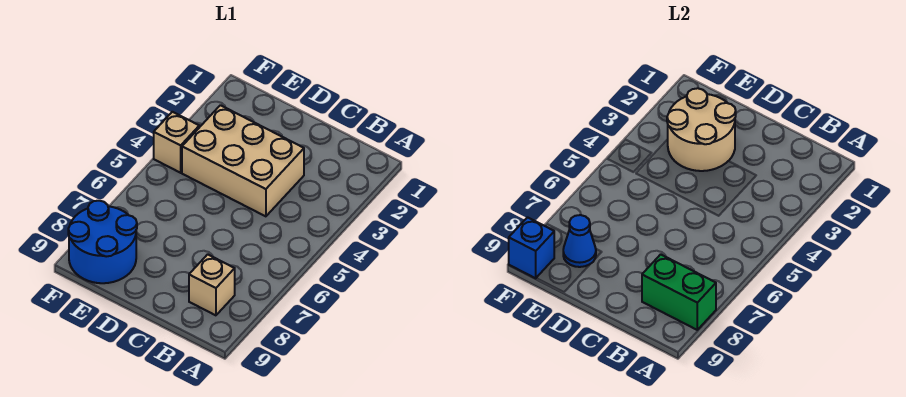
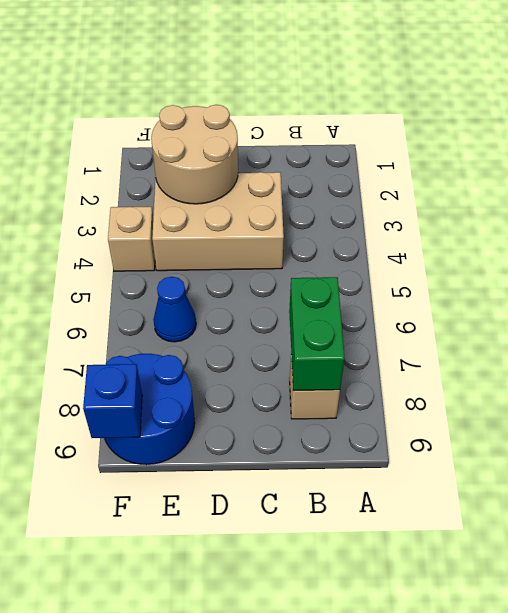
green brick A8:B8 level 2 -> green brick B7:B8 level 2
blue cone E8 level 2 -> blue cone E6 level 1

